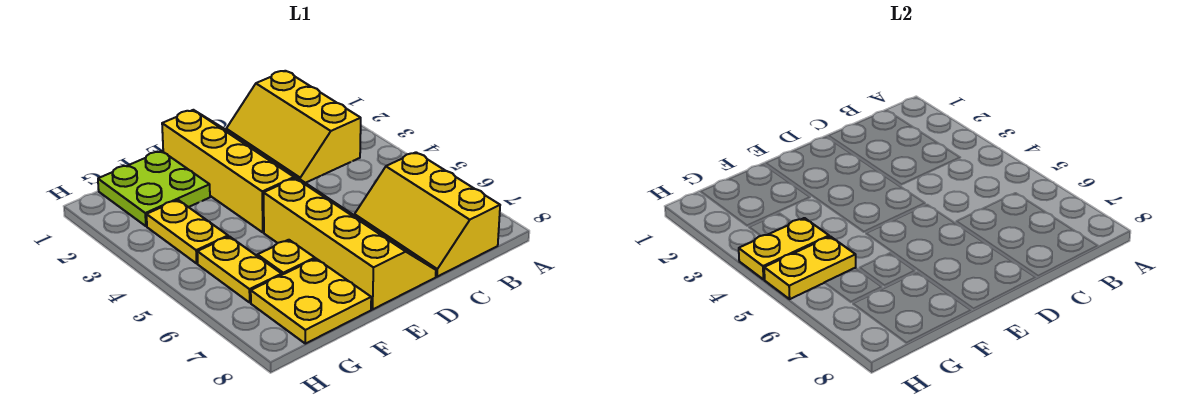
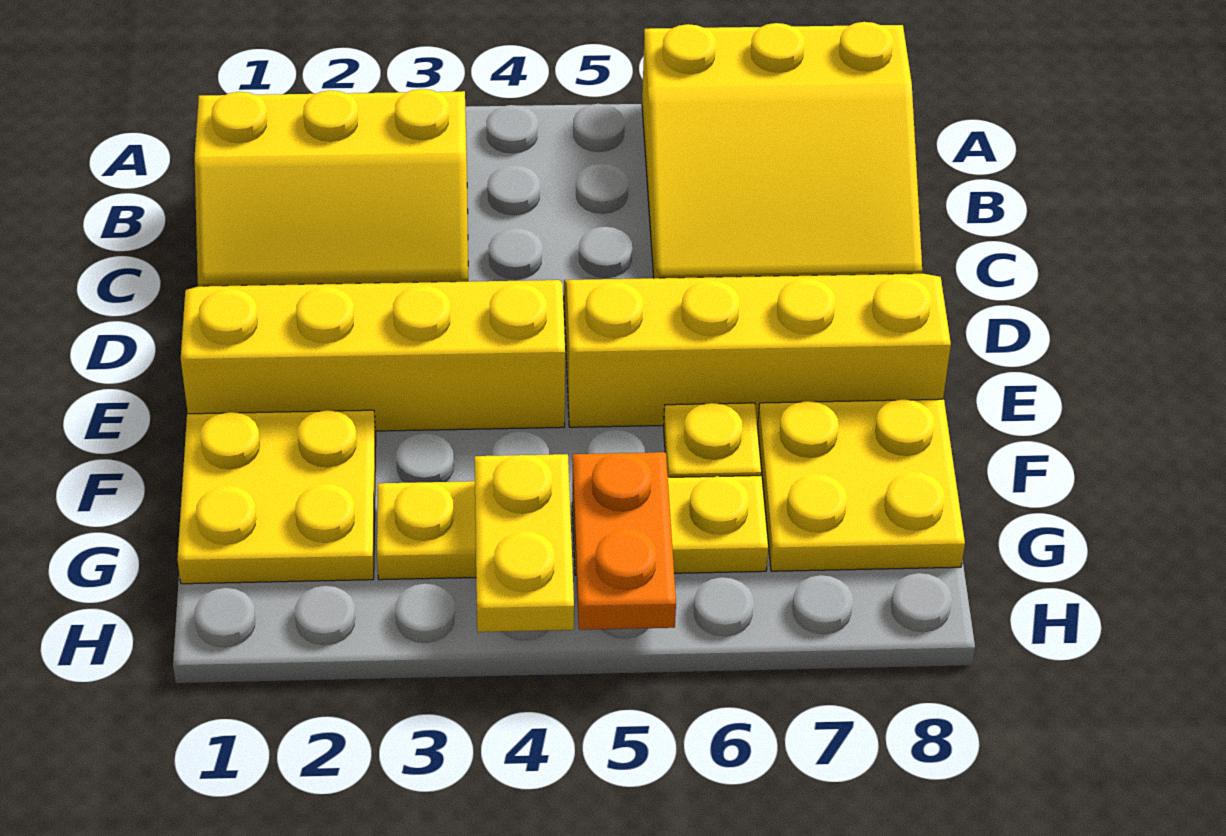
yellow slope B6:C8 level 1 top B -> yellow slope A6:C8 level 1 top A
lime plate F1:G2 level 1 -> yellow plate F1:G2 level 1
yellow plate G5:H5 level 2 -> orange plate G5:H5 level 2

